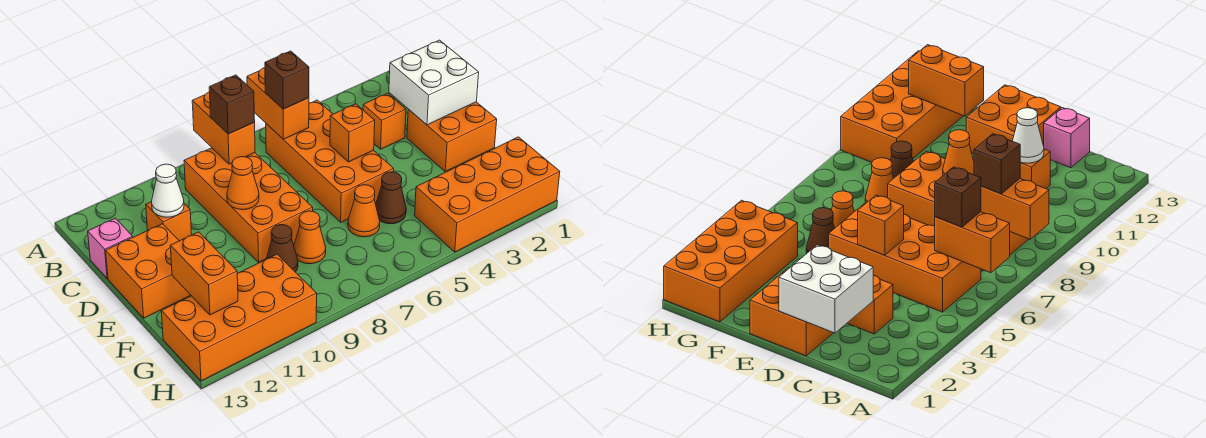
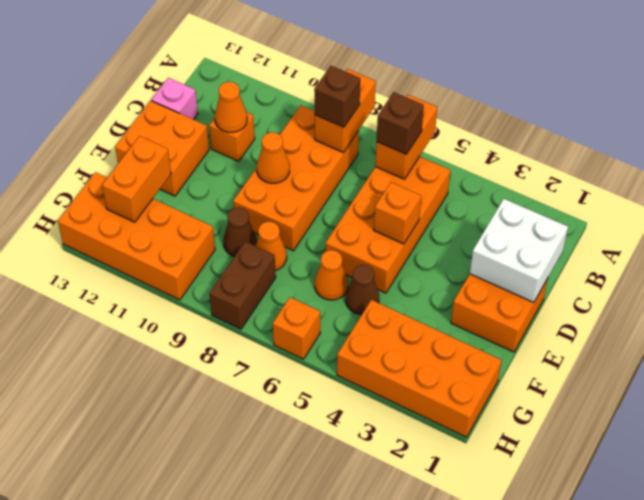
orange brick C3 level 1 -> orange brick H6 level 1
white cone C11 level 2 -> orange cone C11 level 2
none -> brown brick G8:H8 level 1

